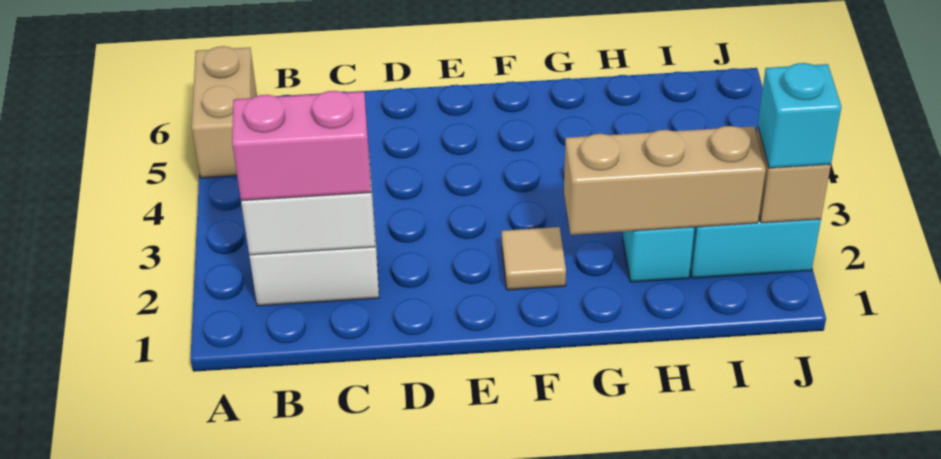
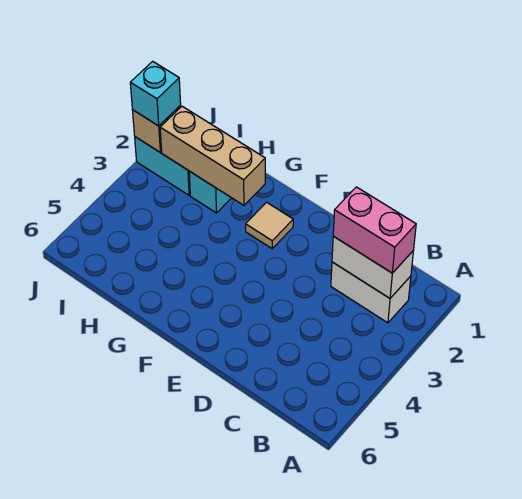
tan brick A5:A6 level 1 -> none

